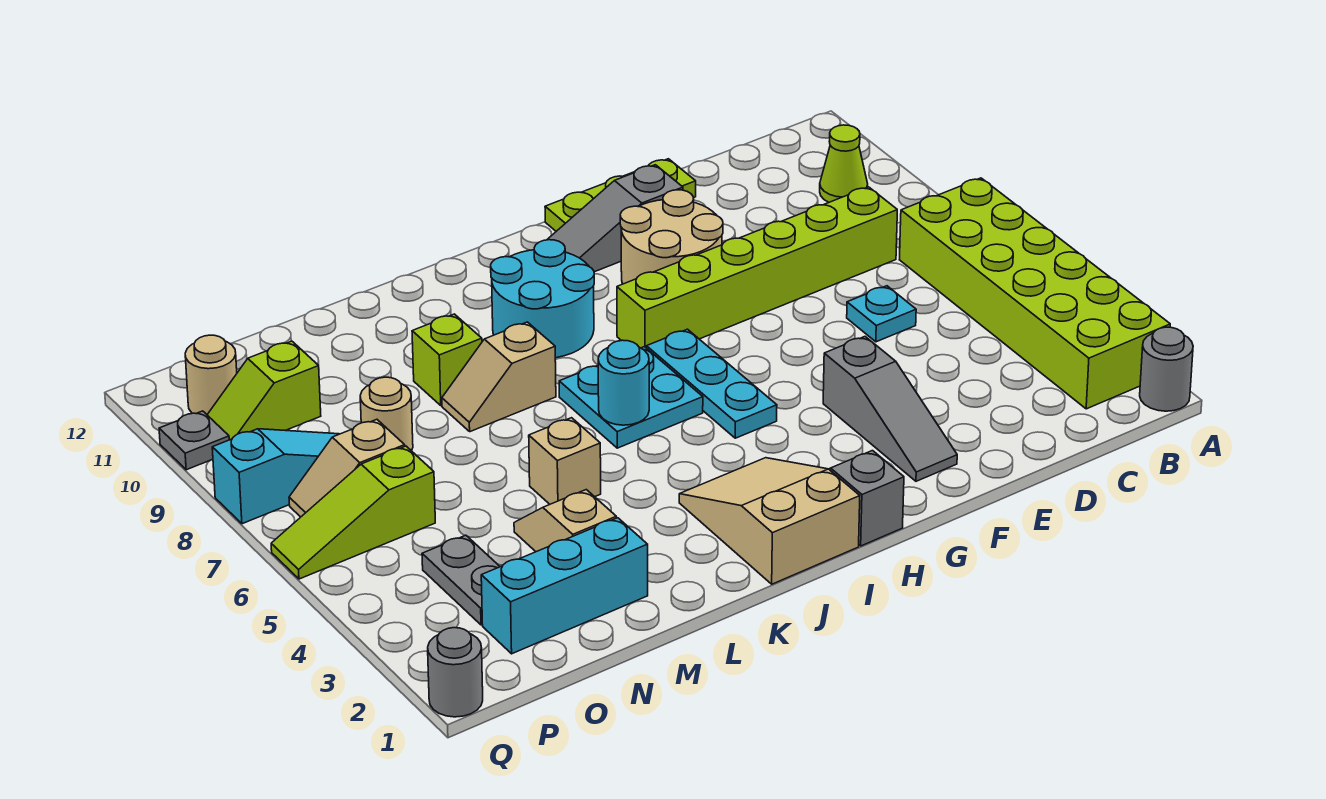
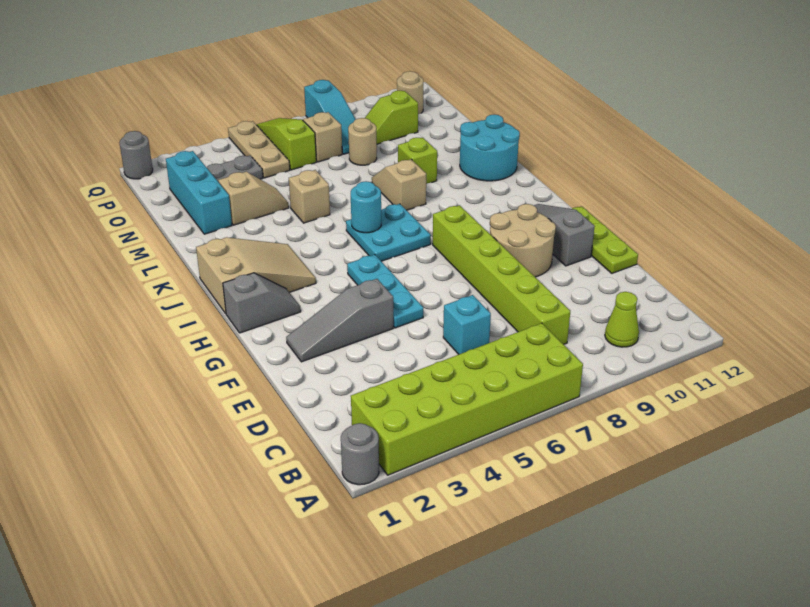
cyan plate D6 level 1 -> cyan brick D6 level 1
cyan plate H5:H7 level 1 -> cyan plate F5:H5 level 1
cyan round brick I9:J10 level 1 -> cyan round brick K11:L12 level 1
none -> tan plate O5:Q5 level 1
lime slope O10:P10 level 1 top O -> lime slope O9:O10 level 1 top 10
grey plate Q10 level 1 -> none

